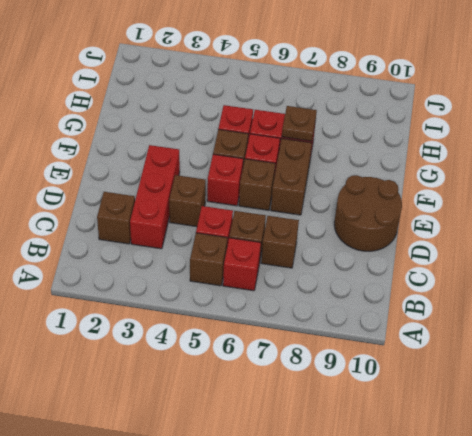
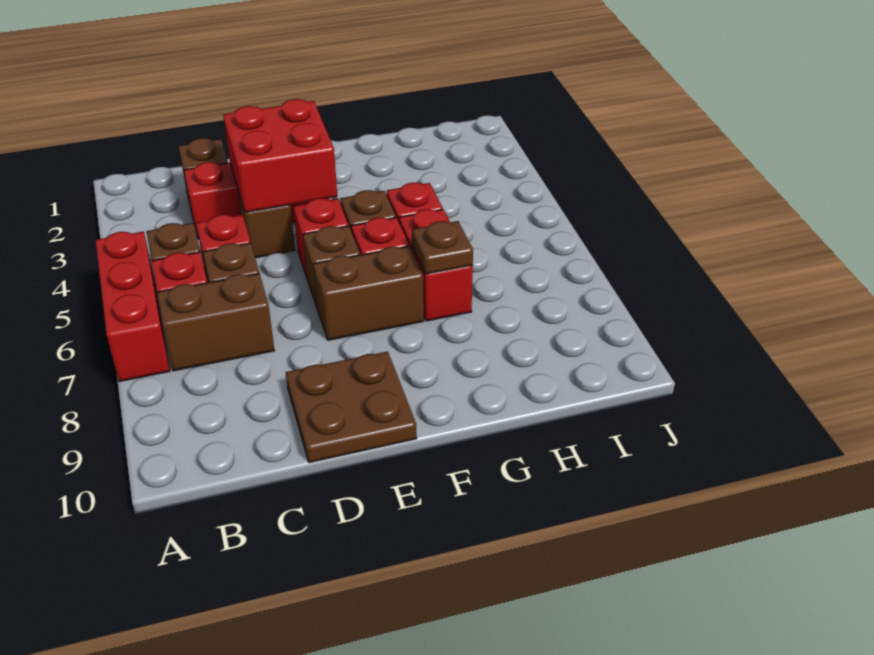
none -> red brick A5:A7 level 1
brown brick C7 level 1 -> brown brick B7:C7 level 1
none -> red brick D3:E4 level 2
brown round brick D9:E10 level 1 -> brown plate D9:E10 level 1

